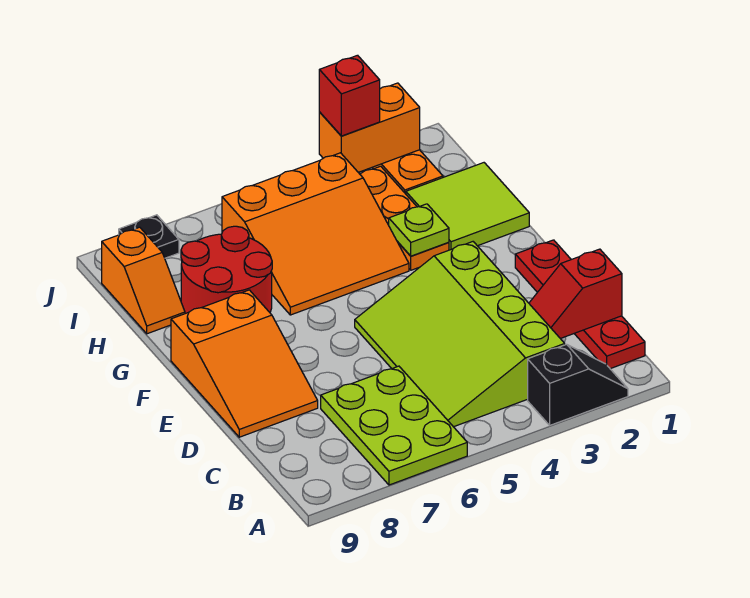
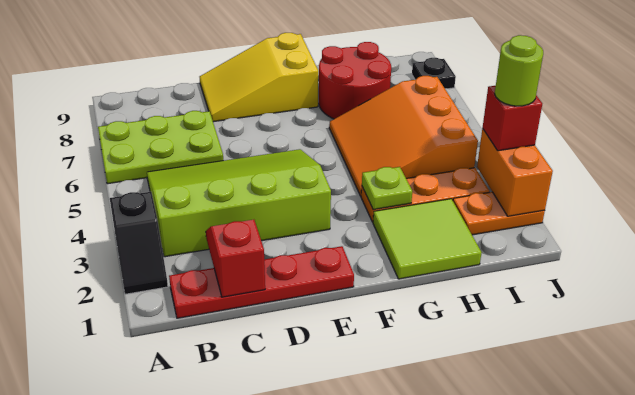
orange slope D8:F9 level 1 top F -> yellow slope D8:F9 level 1 top F
orange slope H9:I9 level 1 top I -> none
none -> lime round brick J3 level 4

